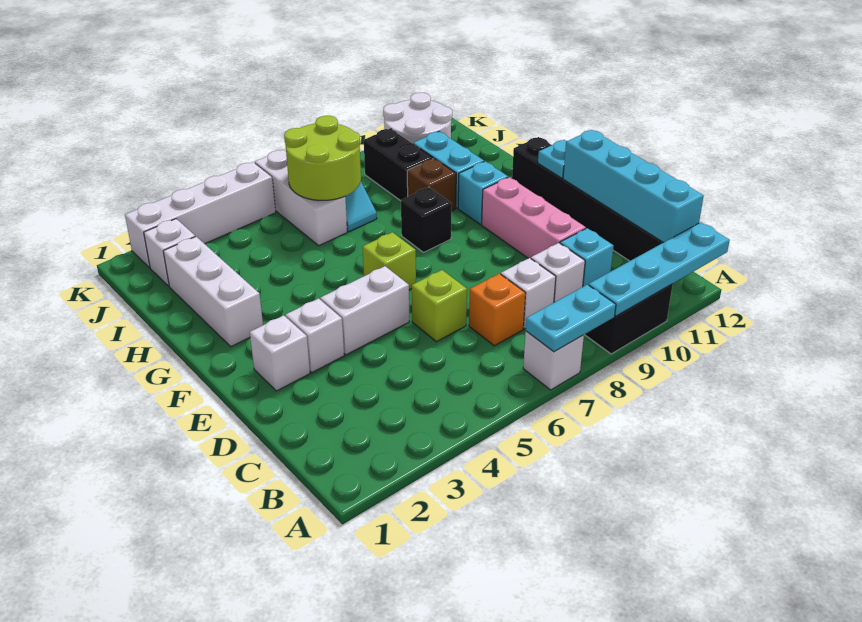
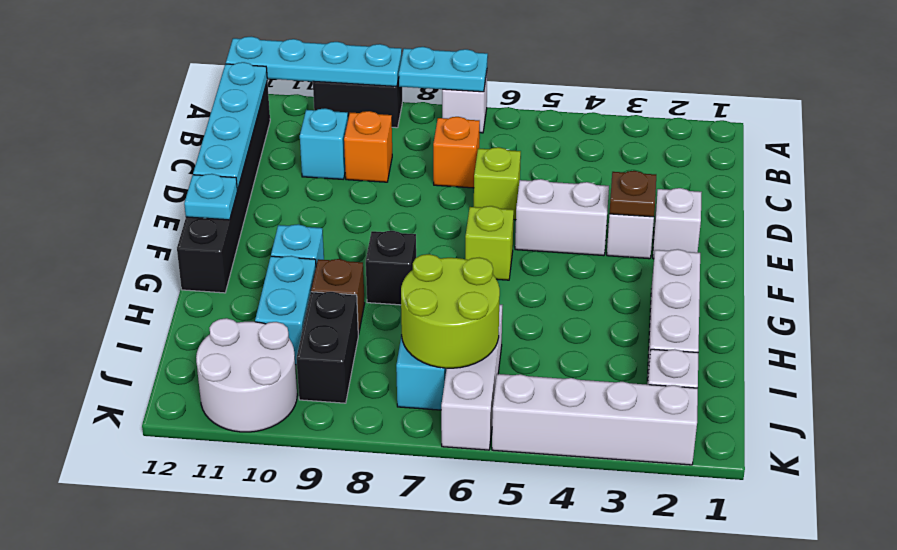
cyan brick B12:E12 level 2 -> cyan plate B12:E12 level 2
white brick C8 level 1 -> none
white brick C9 level 1 -> orange brick C9 level 1
pink brick D10:F10 level 1 -> none
none -> brown plate E3 level 2

